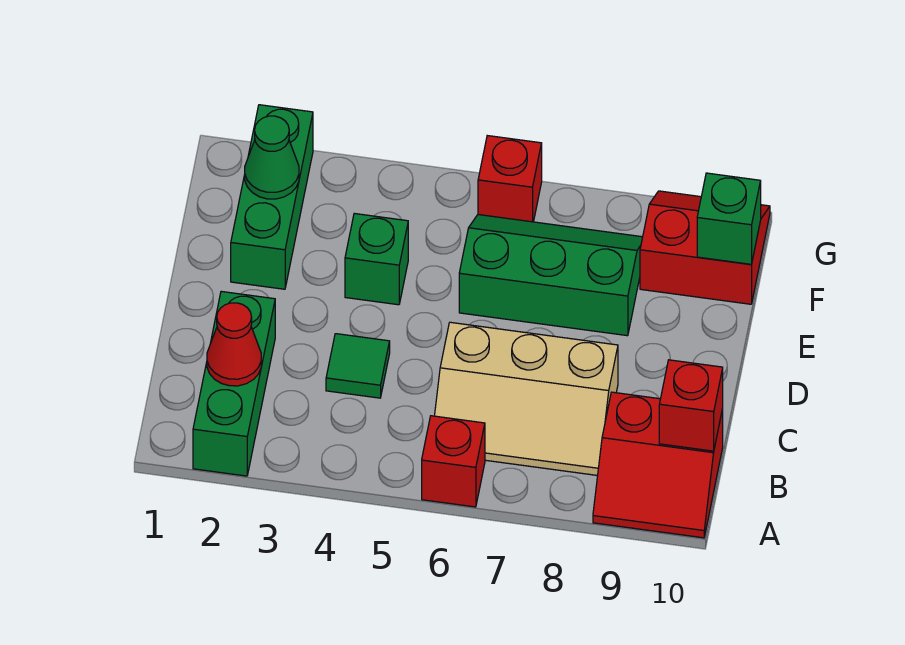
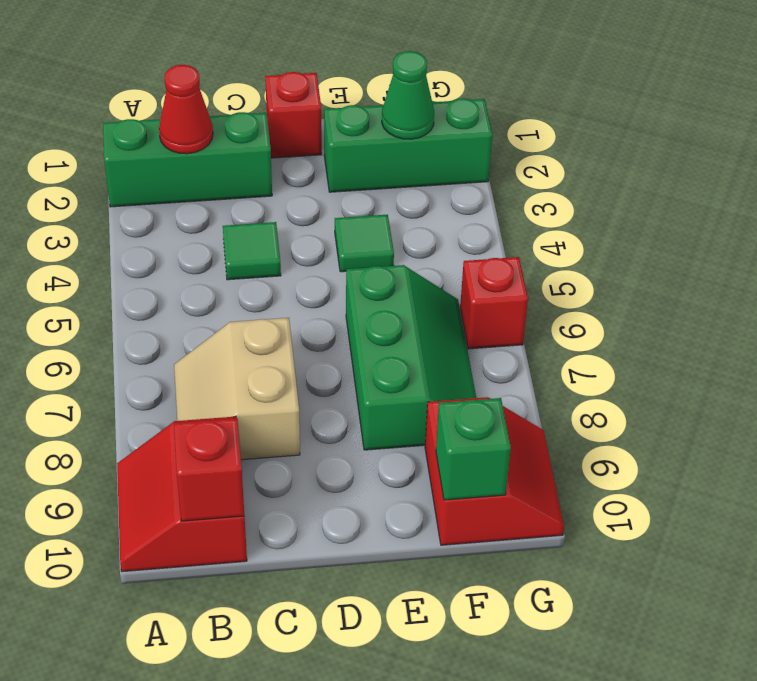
red brick A6 level 1 -> red brick D1 level 1
tan slope B6:C8 level 1 top C -> tan slope B7:C8 level 1 top C
green brick E4 level 1 -> green tile E4 level 1

